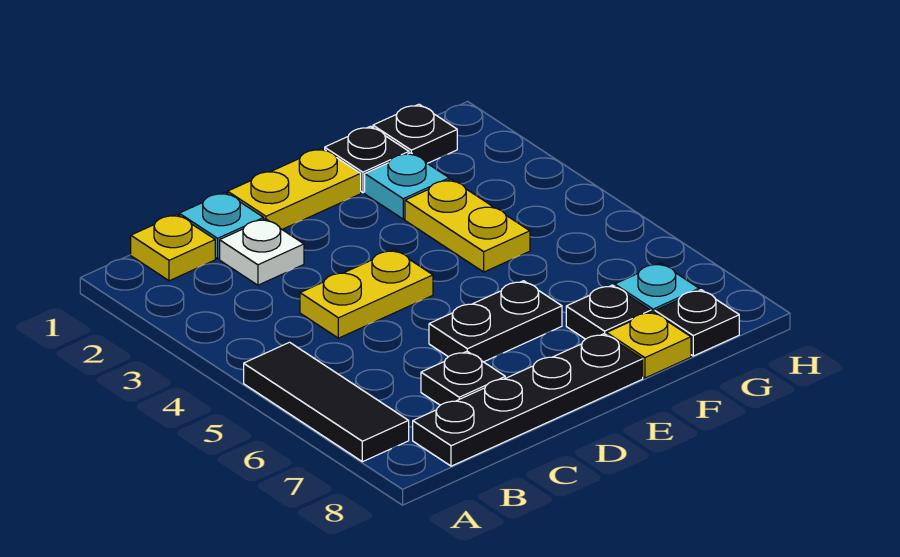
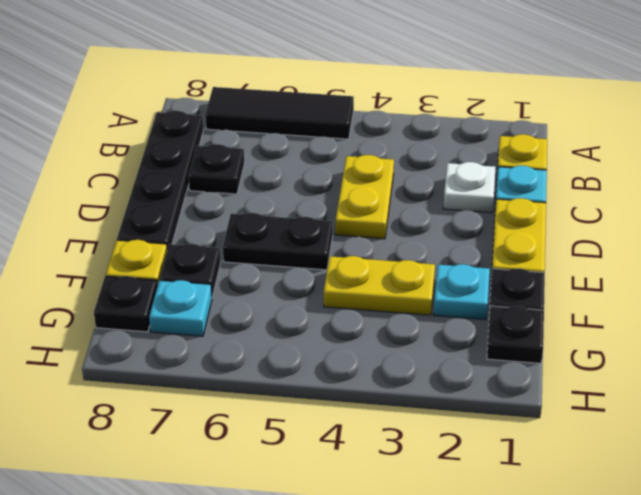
black plate D6:E6 level 1 -> black plate E5:E6 level 1

